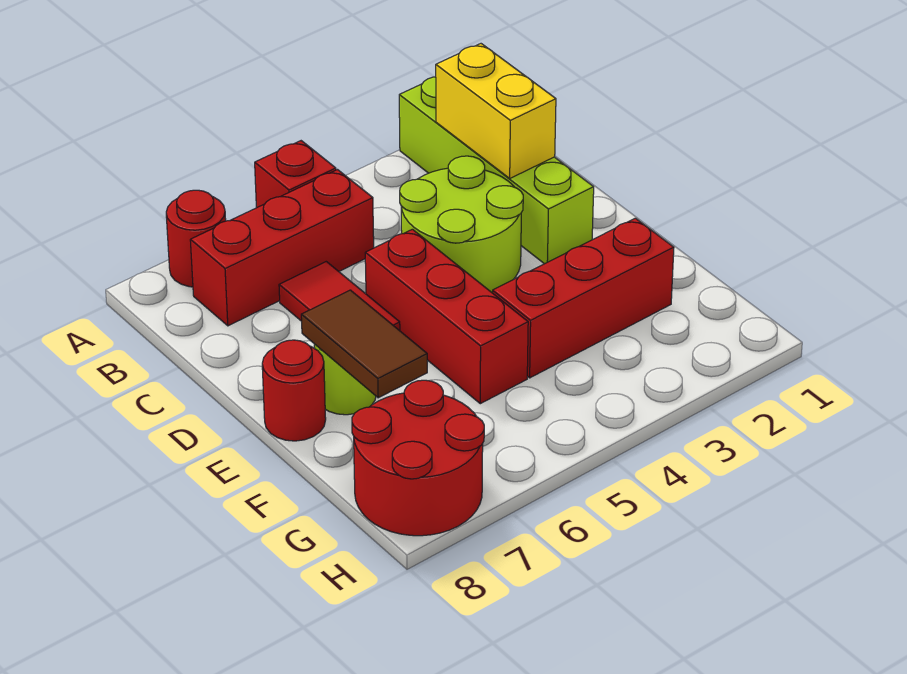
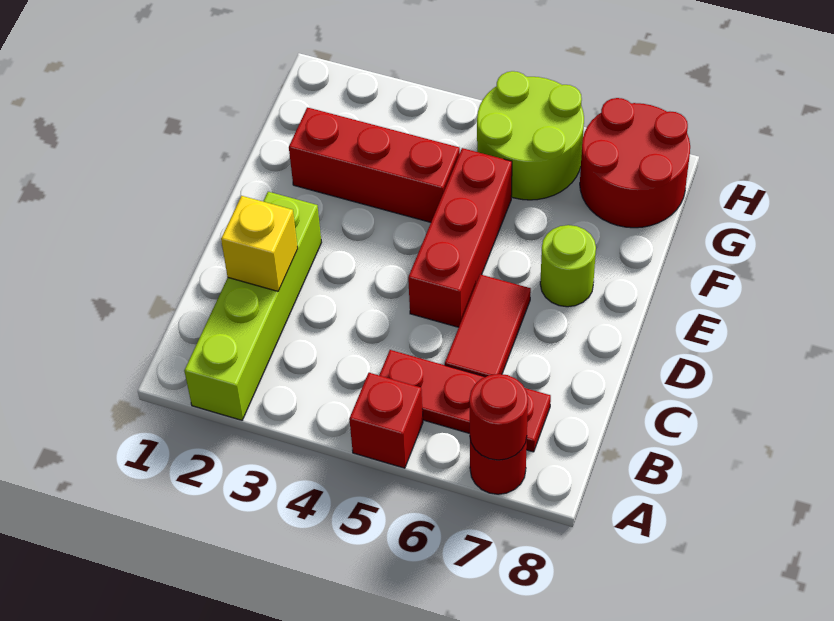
yellow brick B2:C2 level 2 -> yellow brick C2 level 2
red brick B5:B7 level 1 -> red plate B5:B7 level 1
lime round brick C3:D4 level 1 -> lime round brick G5:H6 level 1
brown tile E7:F7 level 2 -> none
red round brick E8 level 1 -> red round brick A7 level 2

